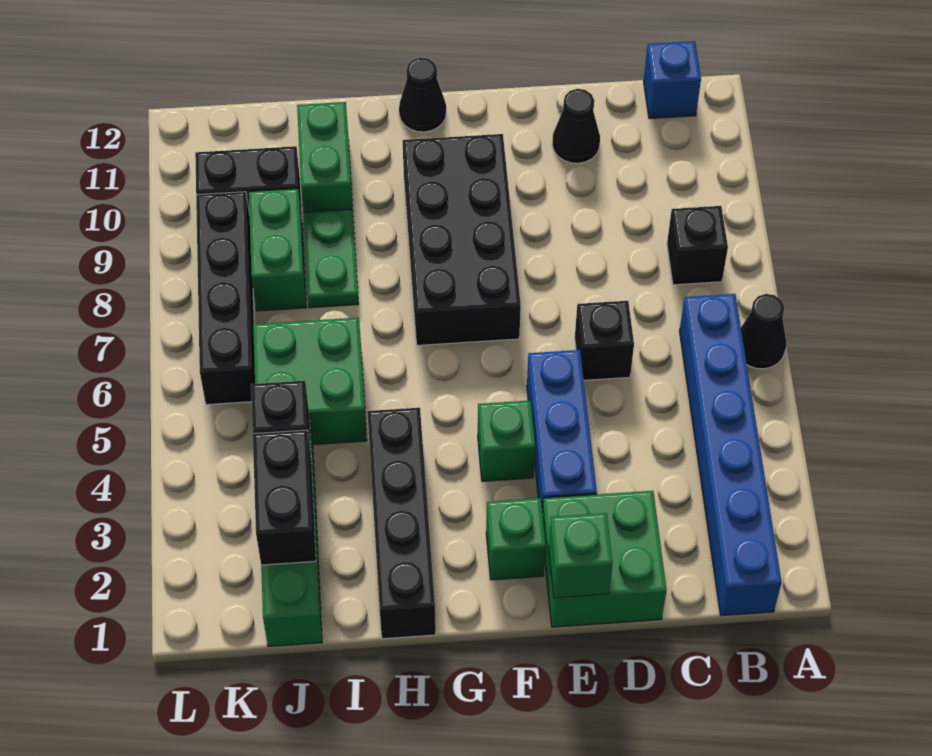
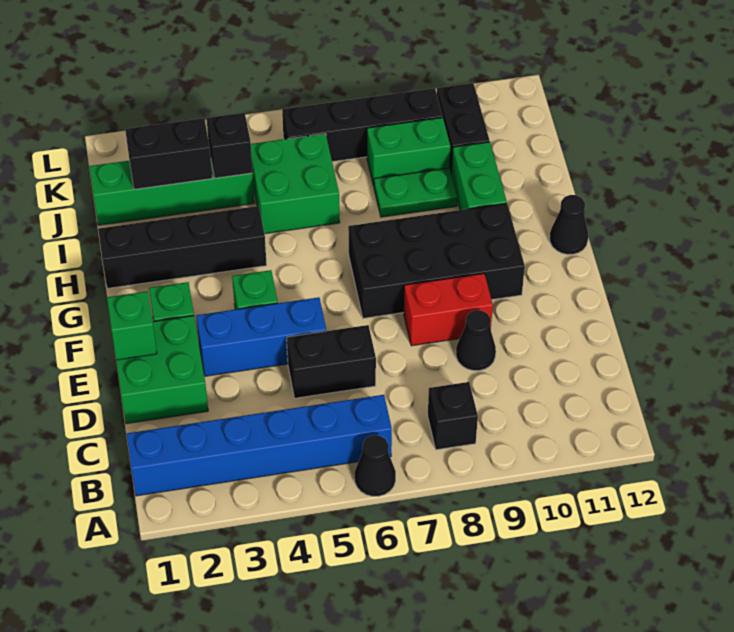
blue brick B12 level 1 -> none
black brick D6 level 1 -> black brick D5:D6 level 1
black cone D11 level 1 -> black cone D9 level 1
none -> red brick E8:E9 level 1
green brick I10:I11 level 1 -> green brick H10:I10 level 1

